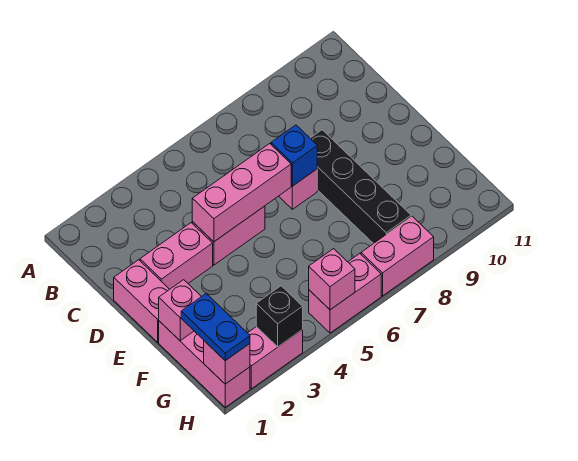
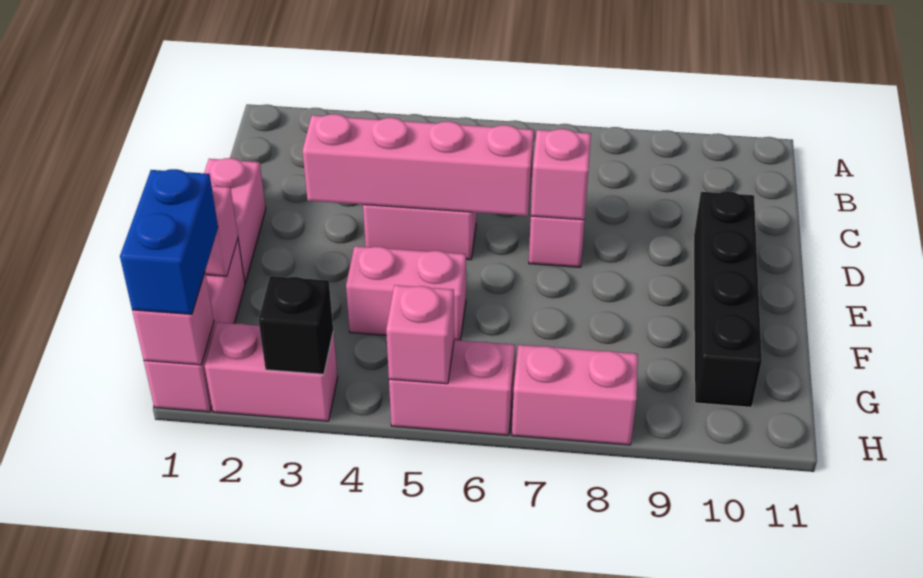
pink brick D2:D3 level 1 -> pink brick F4:F5 level 1
pink brick D4:D6 level 2 -> pink brick D3:D6 level 2
blue brick D7 level 2 -> pink brick D7 level 2
black brick D8:G8 level 1 -> black brick D10:G10 level 1
blue plate G1:H1 level 3 -> blue brick G1:H1 level 3

